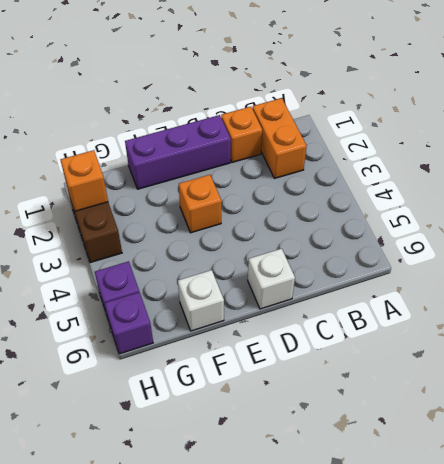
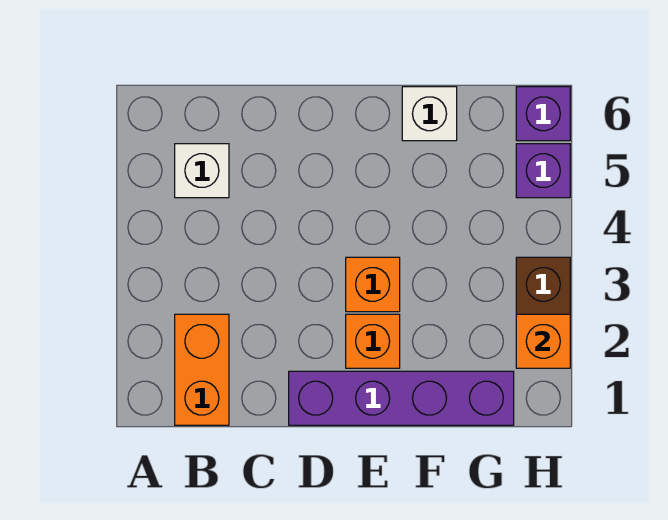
orange brick C1 level 1 -> orange brick E2 level 1
purple brick D1:F1 level 1 -> purple brick D1:G1 level 1
white brick D6 level 1 -> white brick B5 level 1

